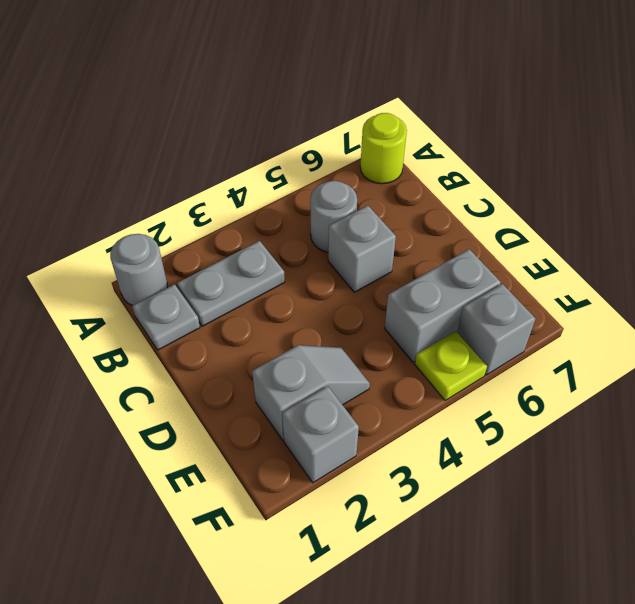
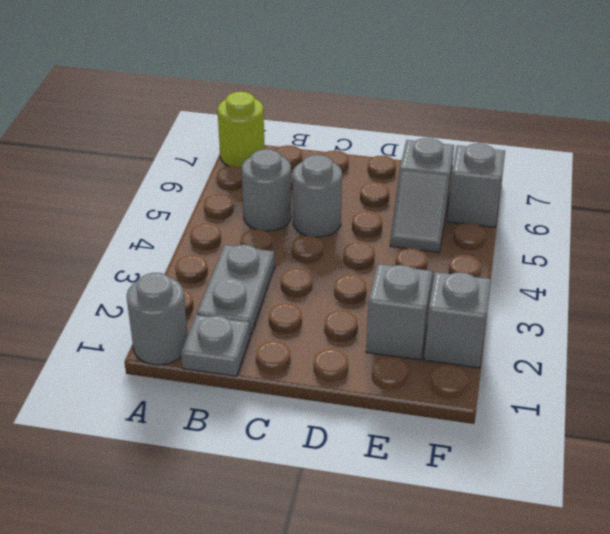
grey brick C5 level 1 -> grey round brick C5 level 1
grey brick E5:E6 level 1 -> grey slope E5:E6 level 1 top 6
lime plate F5 level 1 -> none

